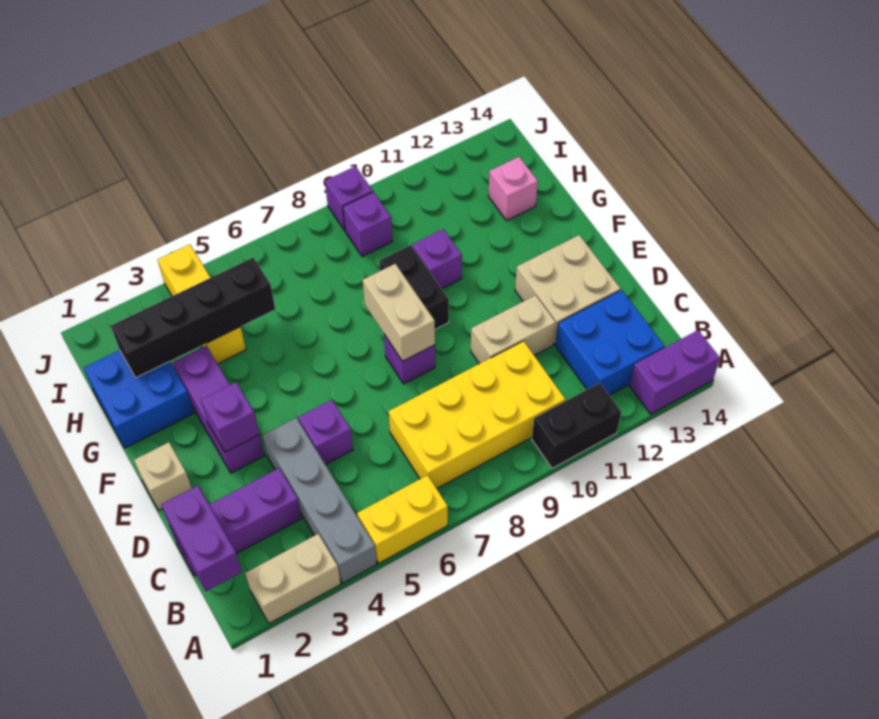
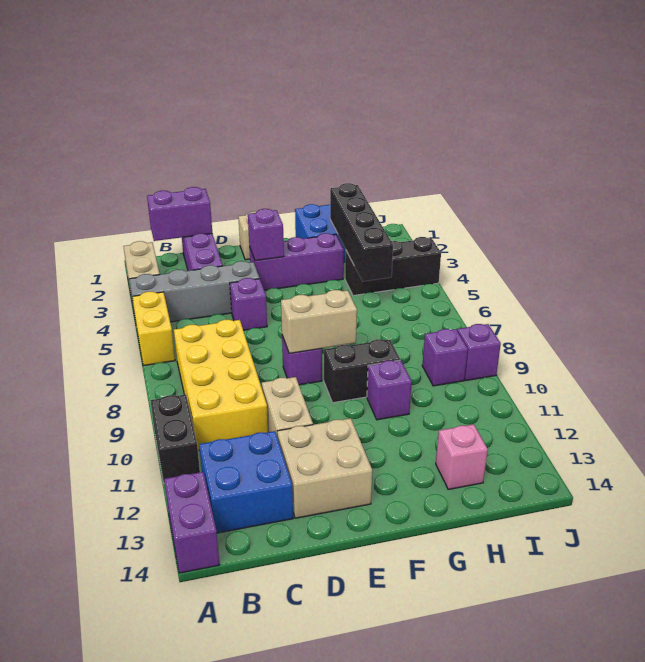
yellow brick H4:J4 level 1 -> black brick H4:J4 level 1

